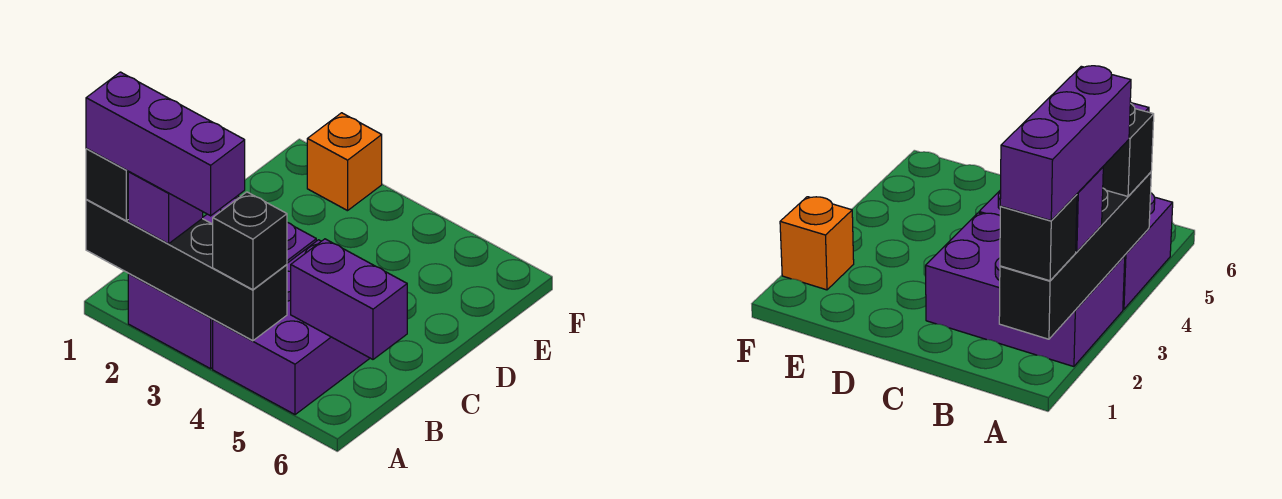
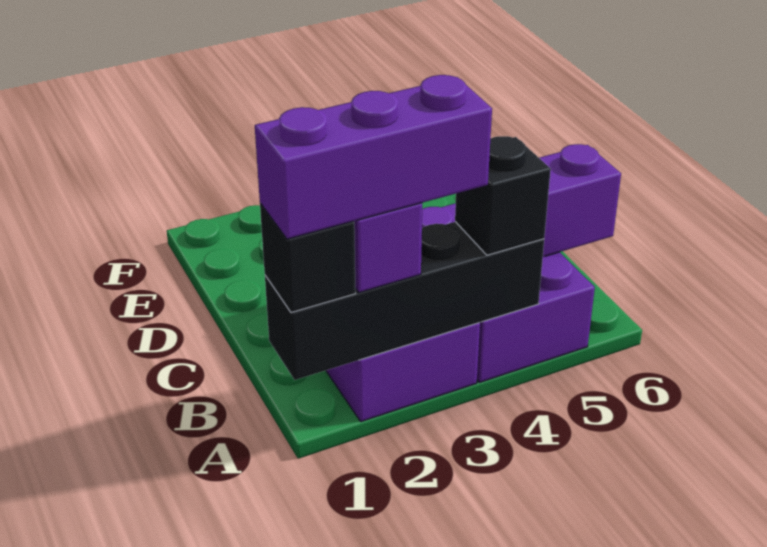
orange brick F2 level 1 -> none

